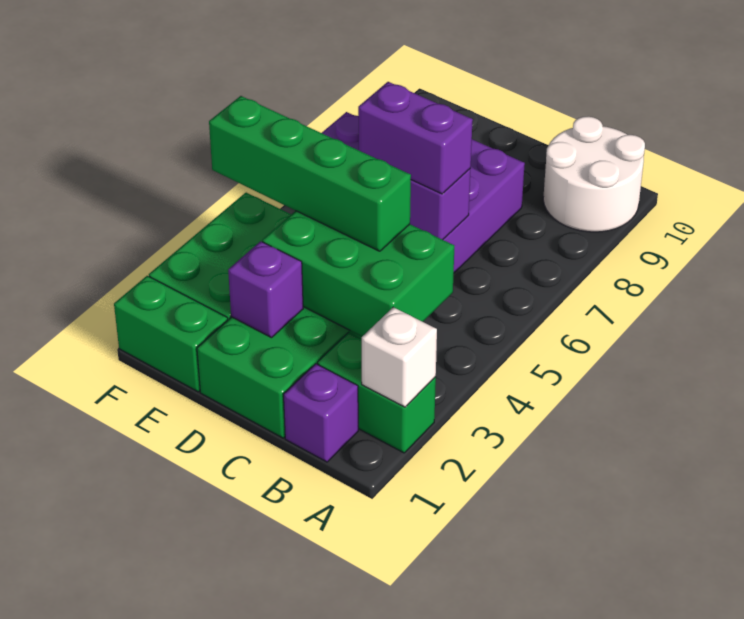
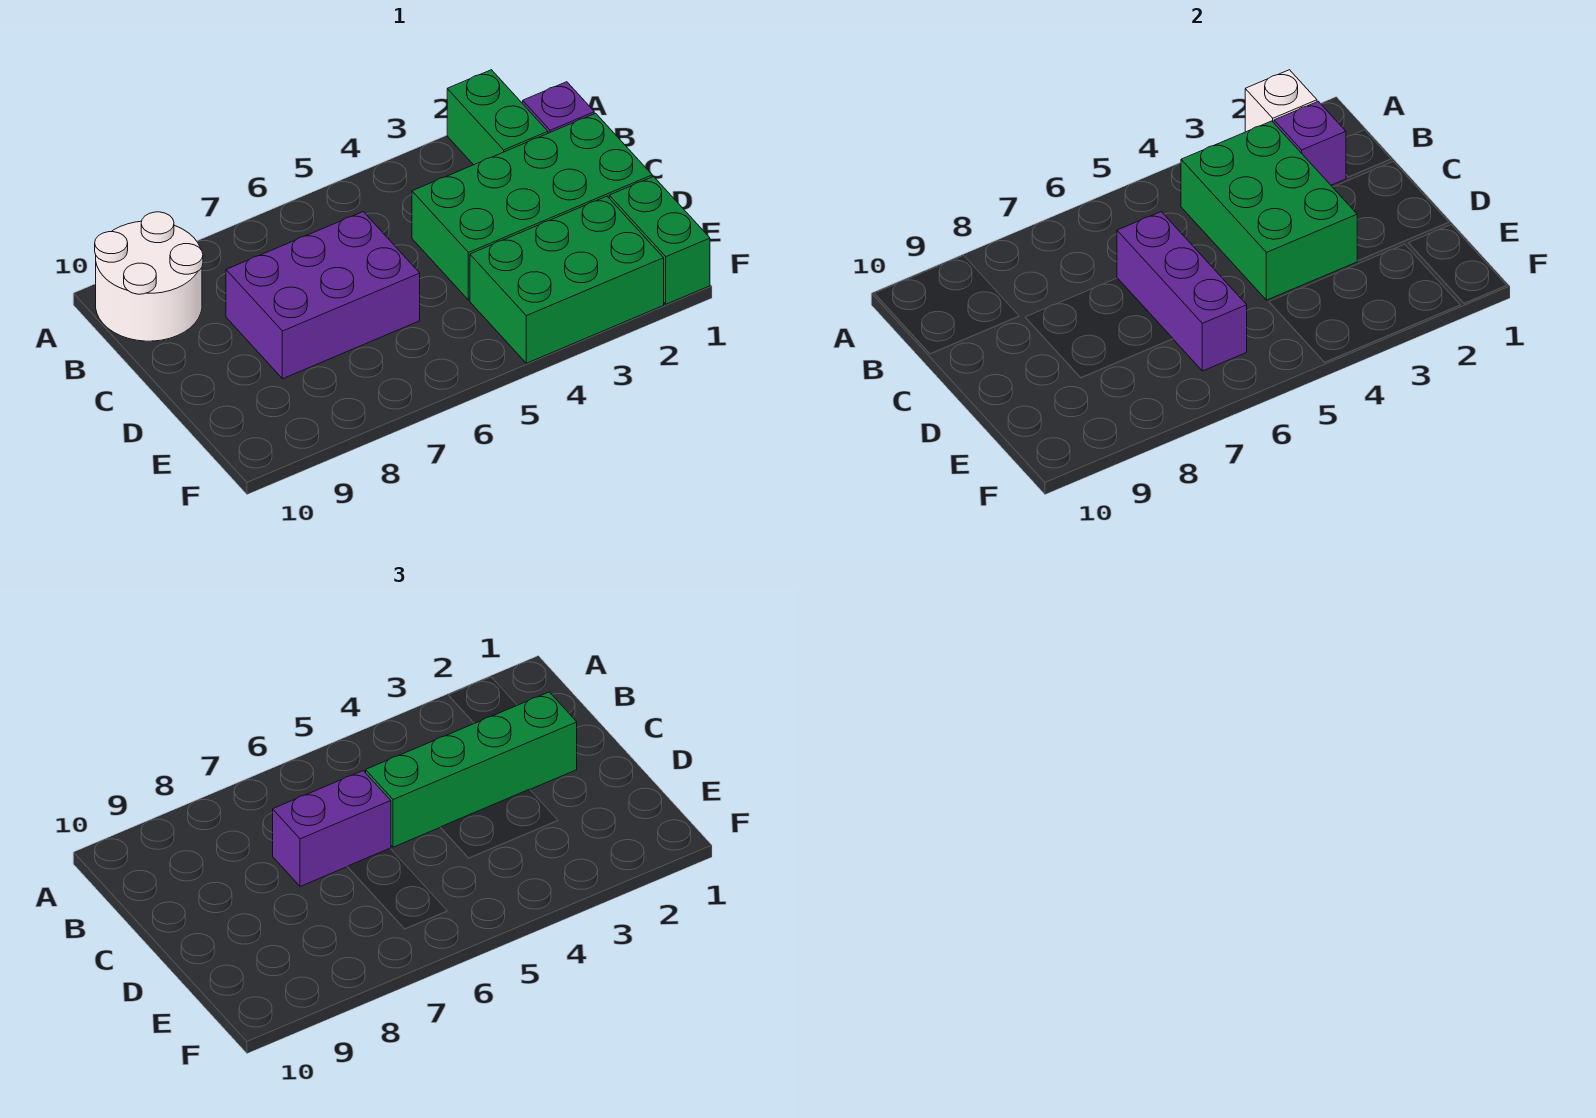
green brick C4:F4 level 3 -> green brick C2:C5 level 3
purple brick C6:D6 level 3 -> purple brick C6:C7 level 3
purple brick D2 level 2 -> purple brick B2 level 2

